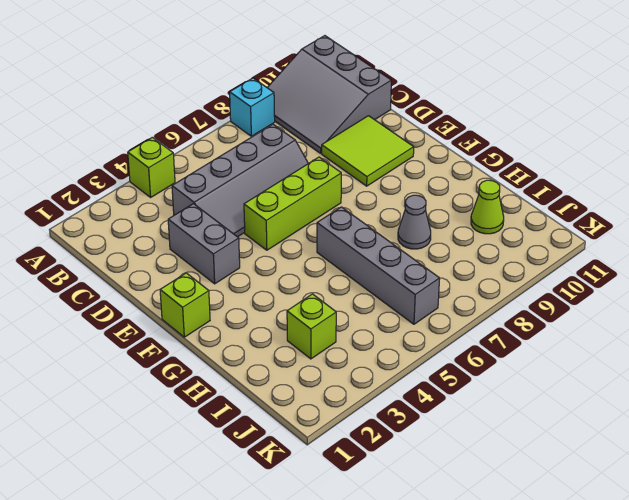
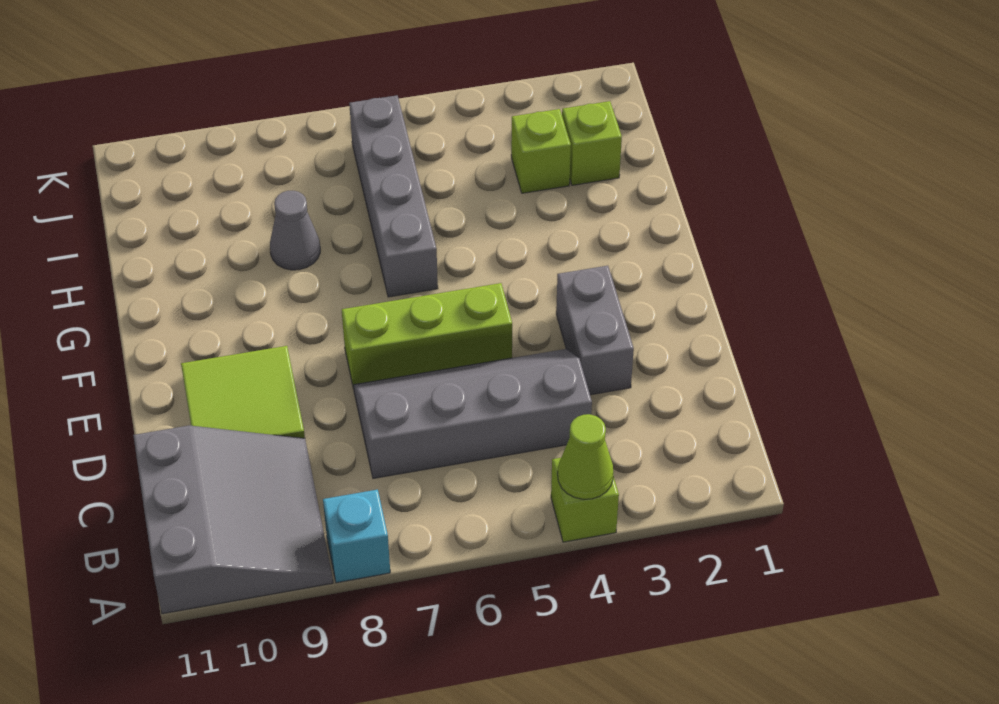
lime brick F1 level 1 -> lime brick I2 level 1
lime cone I10 level 1 -> lime cone A4 level 2

